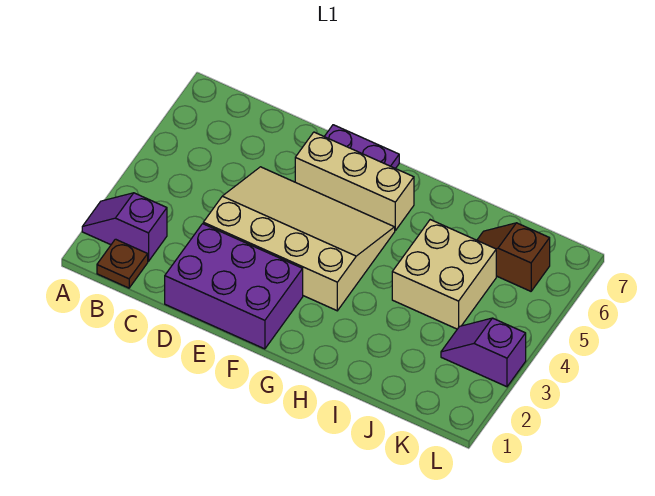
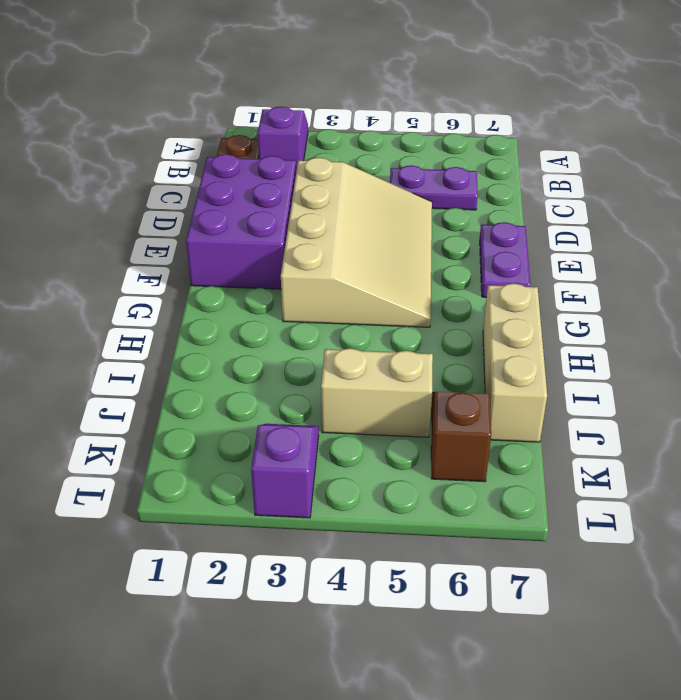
none -> purple plate C5:C6 level 1
tan brick E6:G6 level 1 -> tan brick H7:J7 level 1
tan brick I4:J5 level 1 -> tan brick J4:J5 level 1

